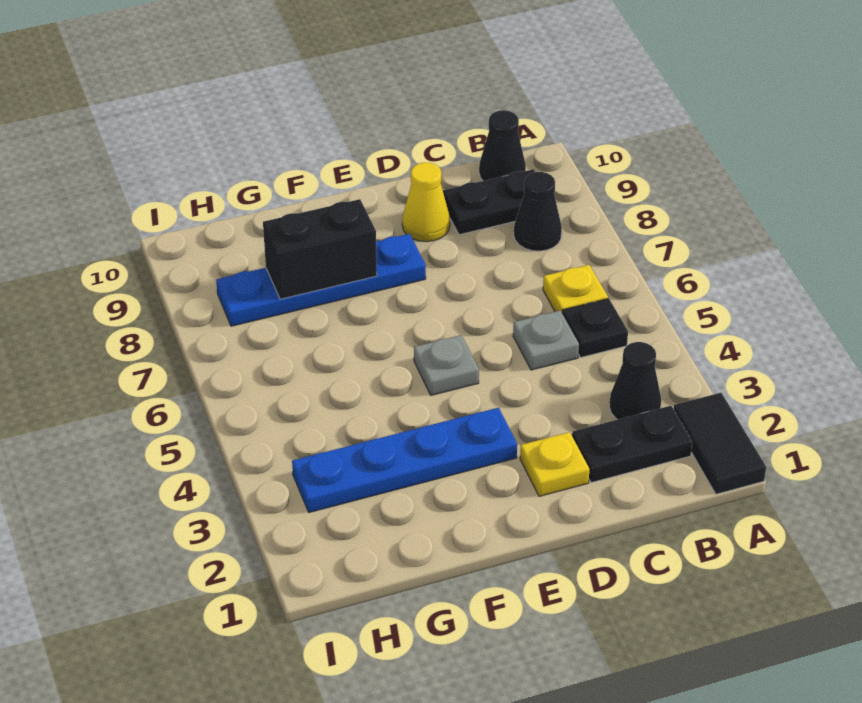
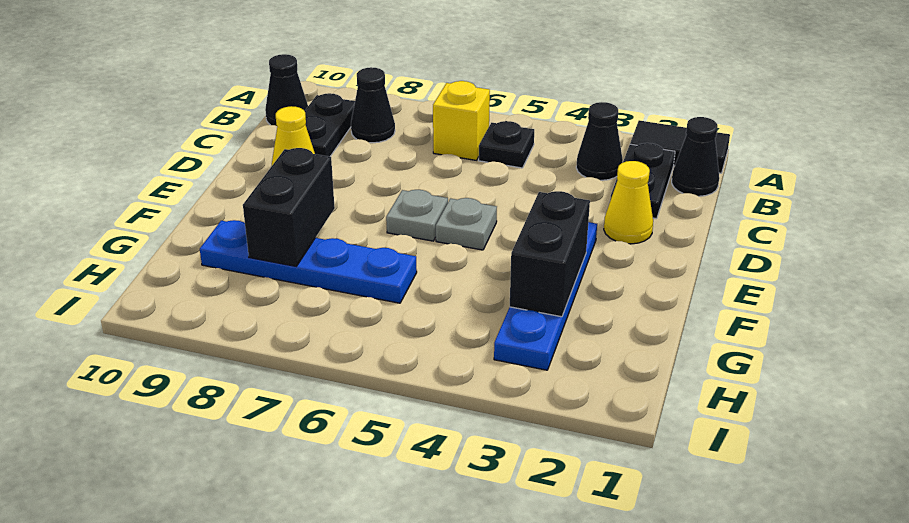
none -> black cone B1 level 1
yellow plate B6 level 1 -> yellow brick B6 level 1
grey plate C5 level 1 -> grey plate E6 level 1
yellow plate D2 level 1 -> yellow cone D2 level 1
blue plate E8:H8 level 1 -> blue plate G6:G9 level 1
none -> black brick F3:G3 level 2

